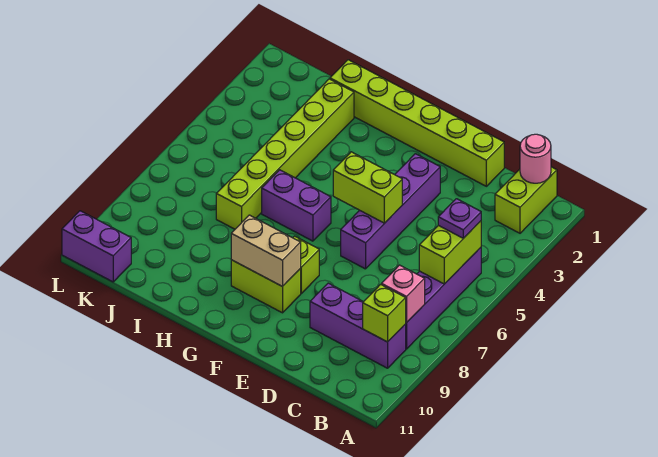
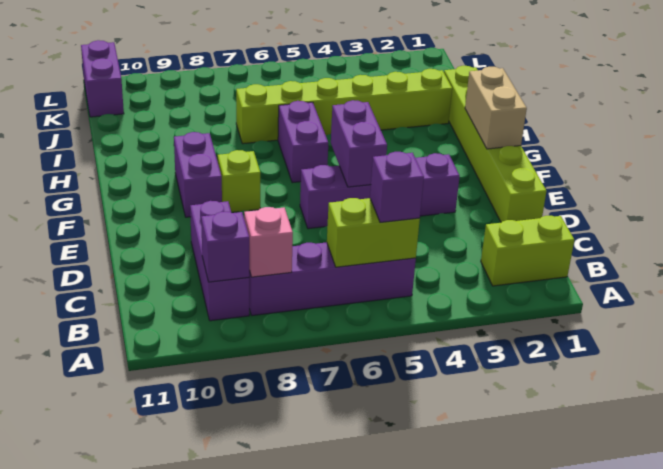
pink round brick B1 level 2 -> none
purple plate B5 level 3 -> purple brick B5 level 3
lime brick B9 level 2 -> purple brick B9 level 2
lime brick E5:F5 level 2 -> purple brick E5:F5 level 2
lime brick F9:G9 level 1 -> purple brick F9:G9 level 1
tan brick F9:G9 level 2 -> tan brick F1:G1 level 2

